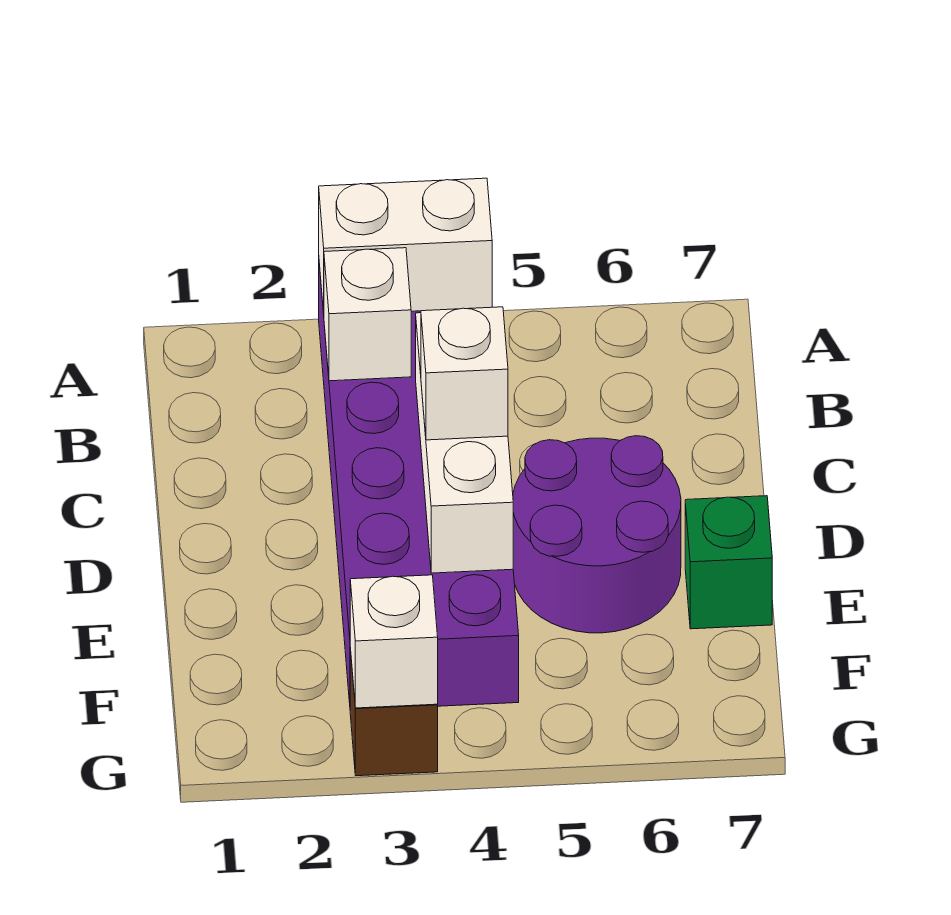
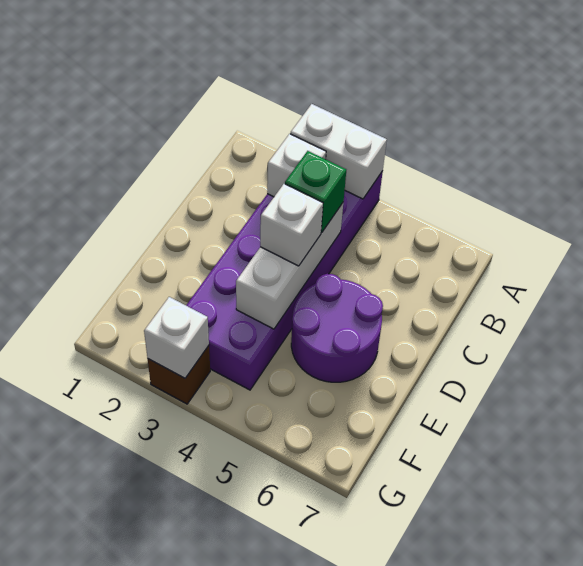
green brick E7 level 1 -> green brick C4 level 3

